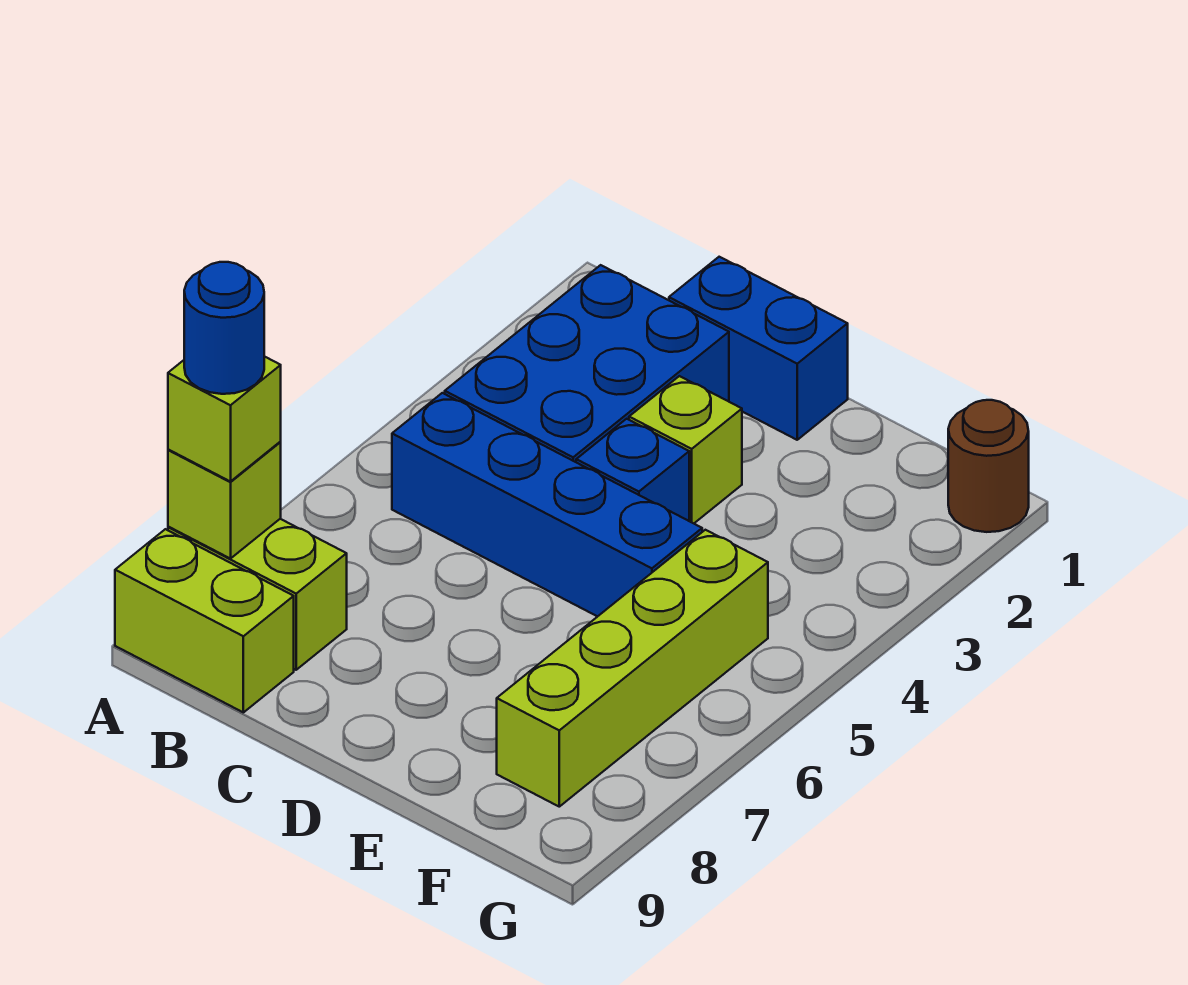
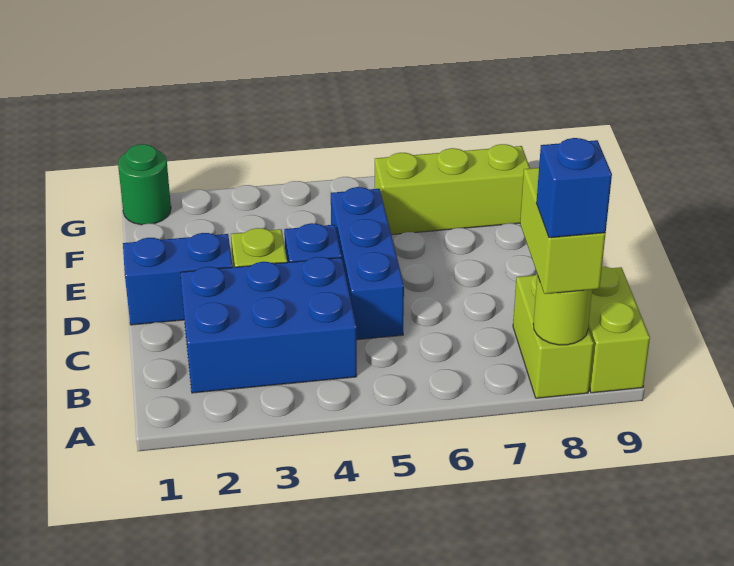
lime brick A8 level 2 -> lime round brick A8 level 2
lime brick A8 level 3 -> lime brick A8:B8 level 3
blue round brick A8 level 4 -> blue brick A8 level 4
blue brick B5:E5 level 1 -> blue brick C5:E5 level 1
blue brick C1:D1 level 1 -> blue brick D1:D2 level 1
lime brick F5:F8 level 1 -> lime brick F6:F8 level 1
brown round brick G1 level 1 -> green round brick G1 level 1

